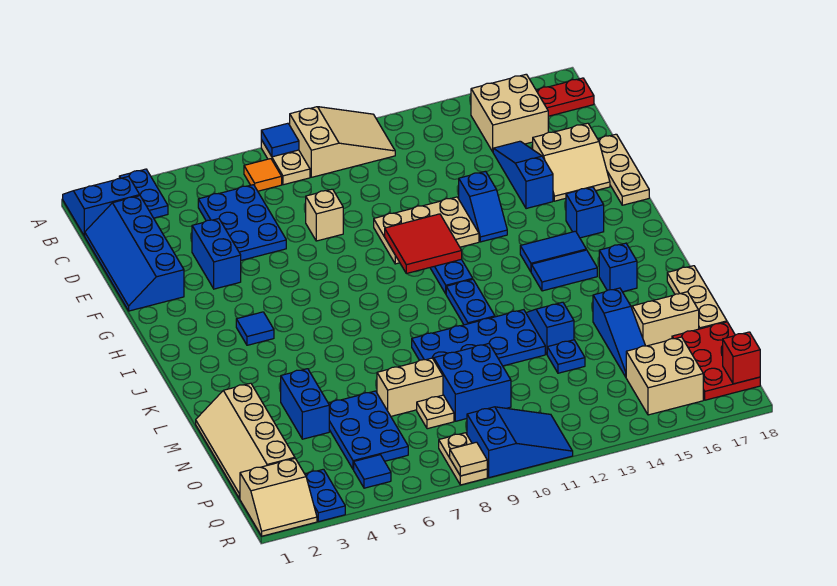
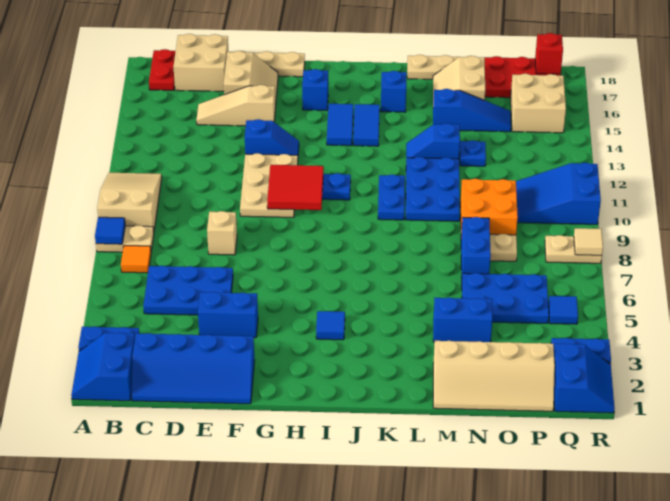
tan brick B15:C16 level 1 -> tan brick C17:D18 level 1
blue slope D15:F15 level 1 top F -> tan slope D15:F15 level 1 top F
blue plate J11:K11 level 1 -> blue plate K10:K11 level 1
blue plate L9:M12 level 1 -> blue plate L10:M12 level 1
tan brick N7:N8 level 1 -> blue brick N7:N8 level 1
blue brick N9:O10 level 1 -> orange brick N9:O10 level 1
tan slope Q1:R2 level 1 top Q -> blue slope Q1:R2 level 1 top Q
blue slope Q9:R11 level 1 top 9 -> blue slope P10:R11 level 1 top R

